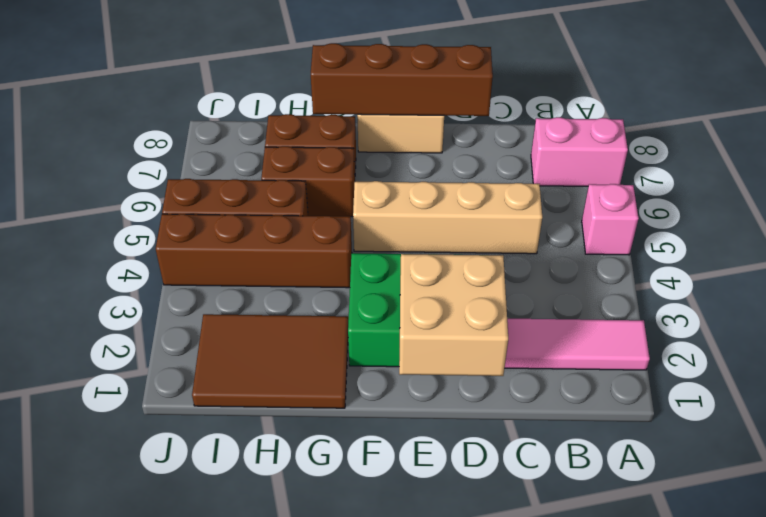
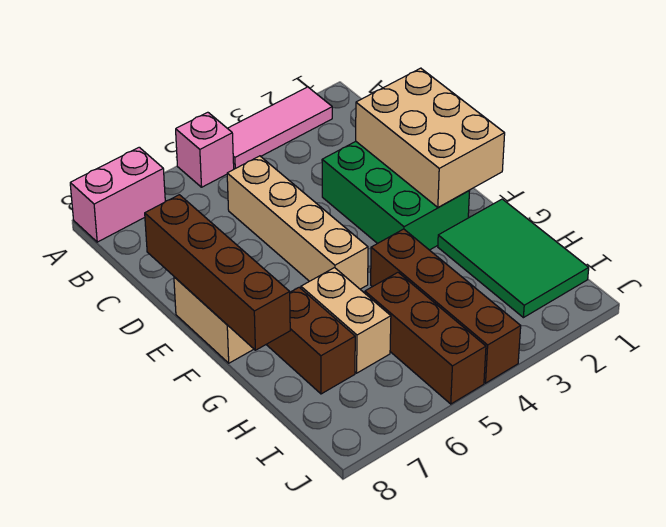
pink tile A2:C2 level 1 -> pink tile A2:A4 level 1
pink brick A7:B7 level 1 -> pink brick A7:A8 level 1
tan brick D1:E2 level 2 -> tan brick D1:F2 level 2
brown tile G1:I2 level 1 -> green tile G1:I2 level 1
brown brick G6:H6 level 1 -> tan brick G6:H6 level 1

